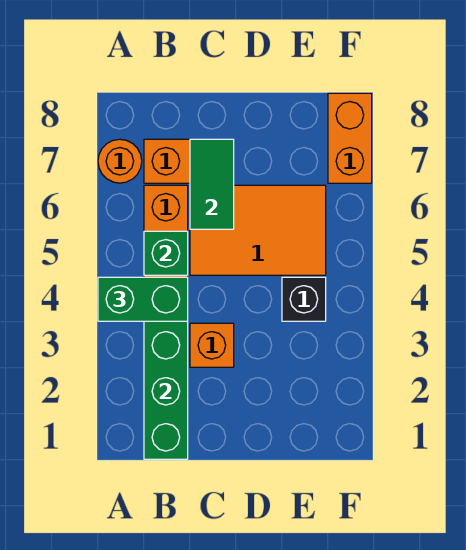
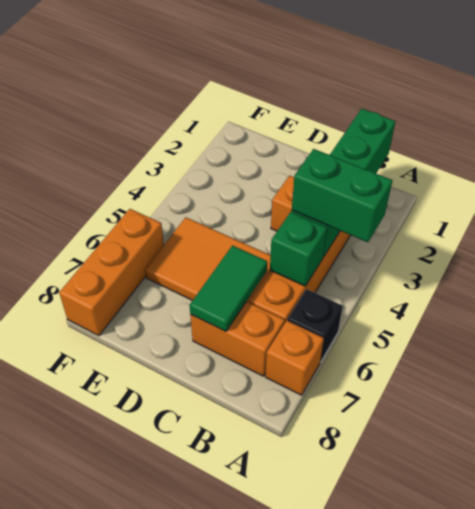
orange round brick A7 level 1 -> orange brick A7 level 1
black brick E4 level 1 -> black brick A6 level 1
orange brick F7:F8 level 1 -> orange brick F6:F8 level 1

